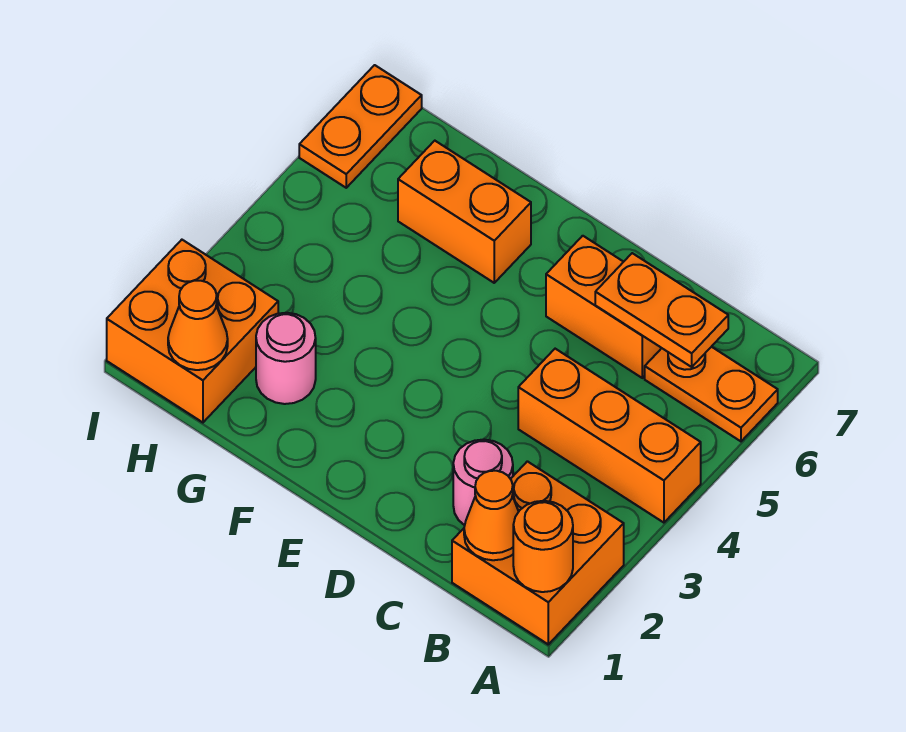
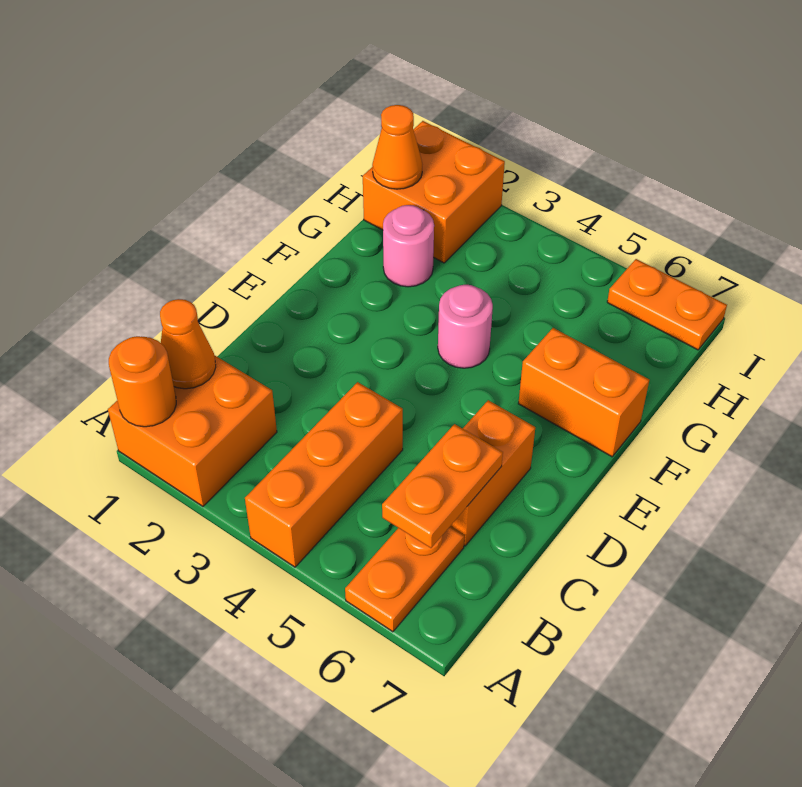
pink round brick C2 level 1 -> pink round brick F4 level 1
orange brick F6:G6 level 1 -> orange brick F6:F7 level 1

